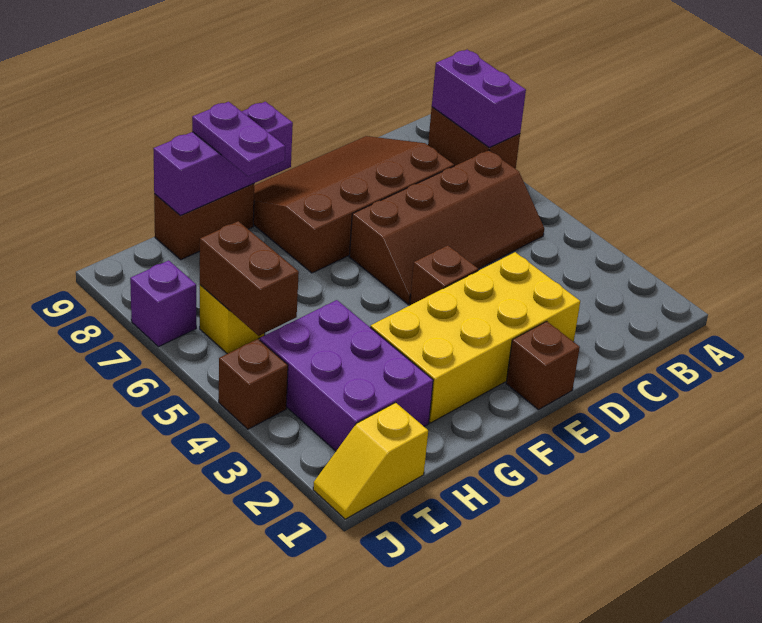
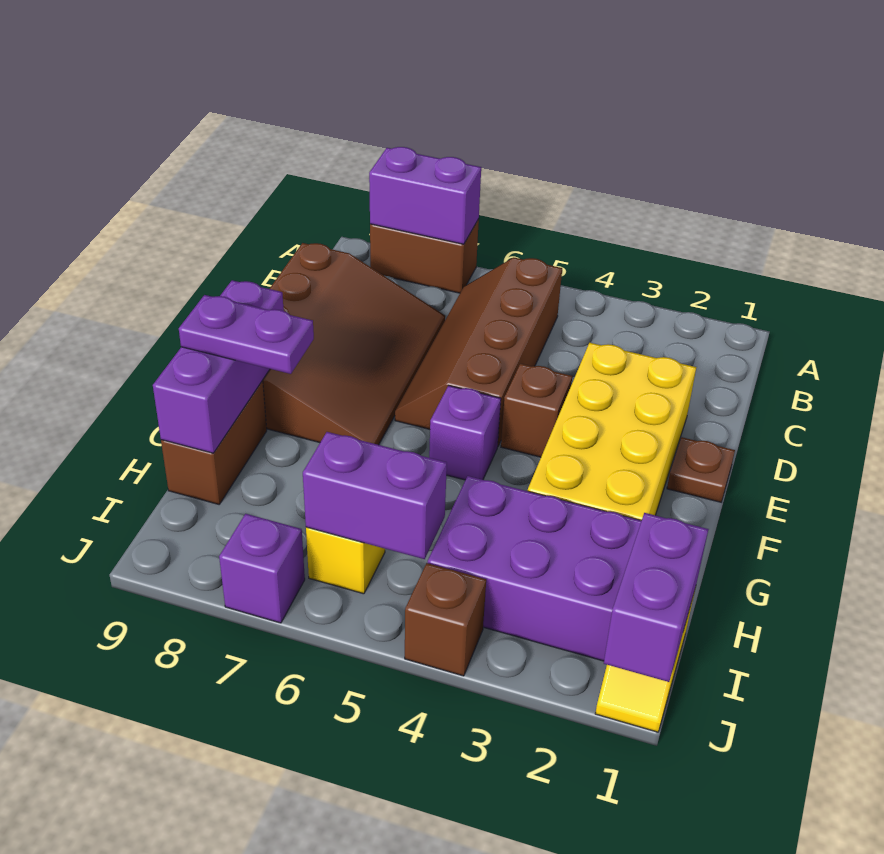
brown slope B5:E6 level 1 top 6 -> brown slope B5:E6 level 1 top 5
brown slope C7:F9 level 1 top 7 -> brown slope C7:F9 level 1 top 9
brown brick E1 level 1 -> brown plate E1 level 1
none -> purple brick F5 level 1
none -> purple brick I1:J1 level 2
brown brick I5:I6 level 2 -> purple brick I5:I6 level 2

